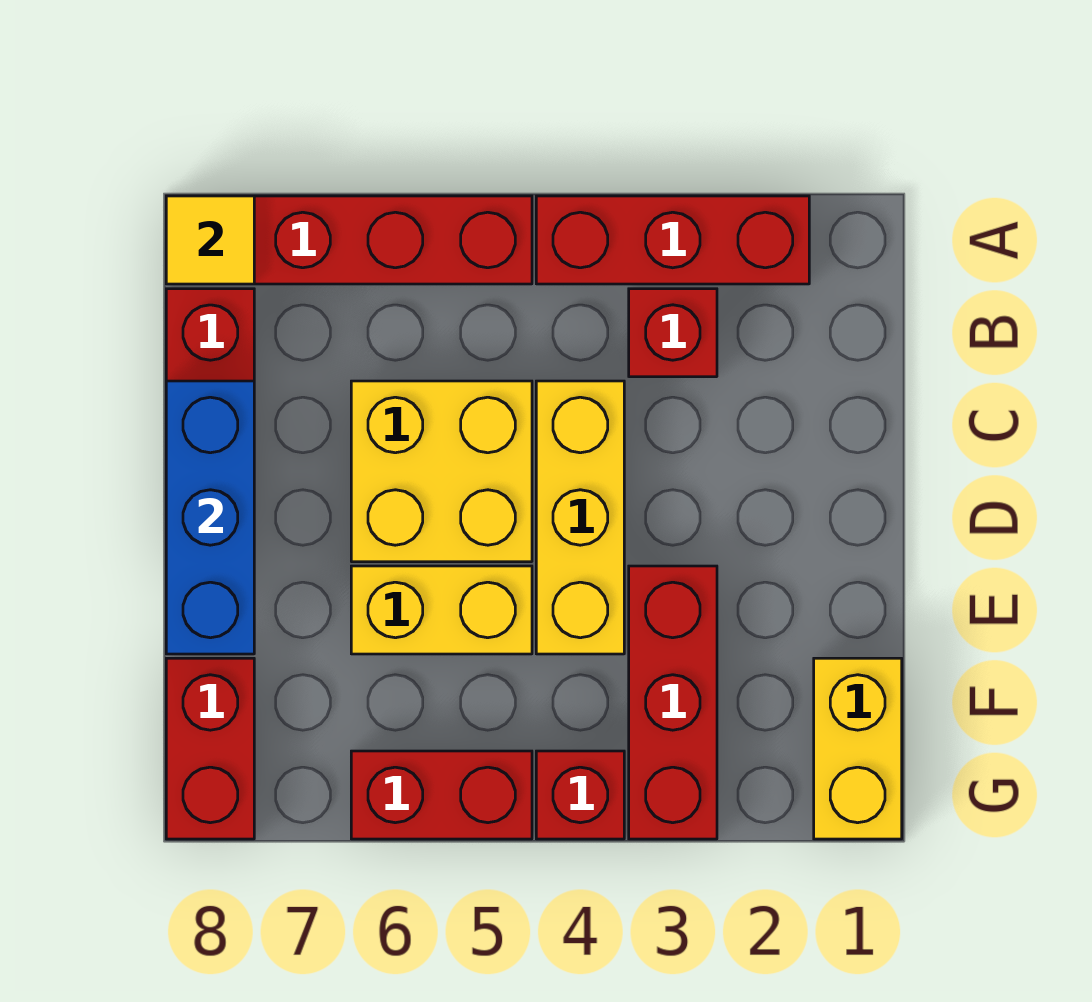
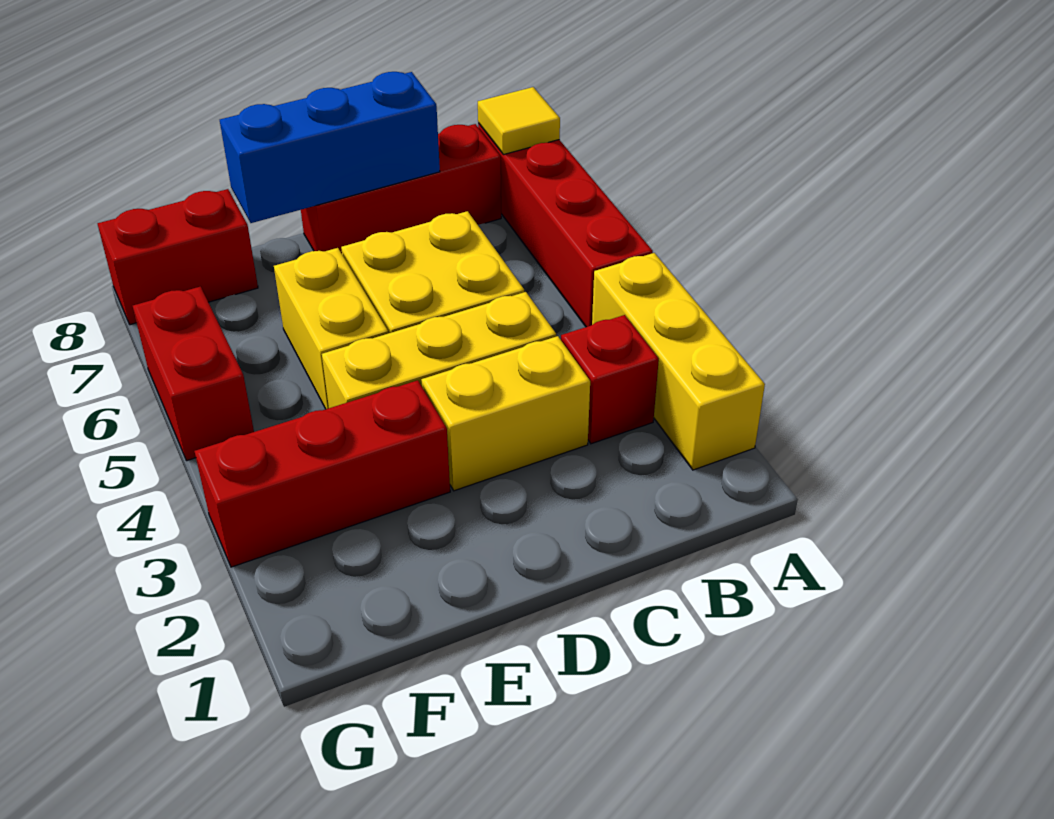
red brick A2:A4 level 1 -> yellow brick A2:A4 level 1
yellow brick F1:G1 level 1 -> yellow brick C3:D3 level 1
red brick G4 level 1 -> none

